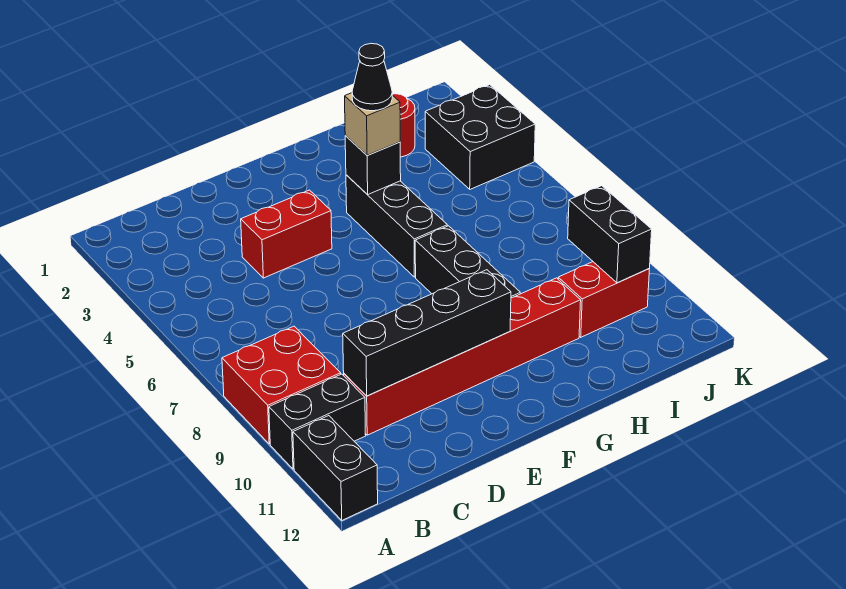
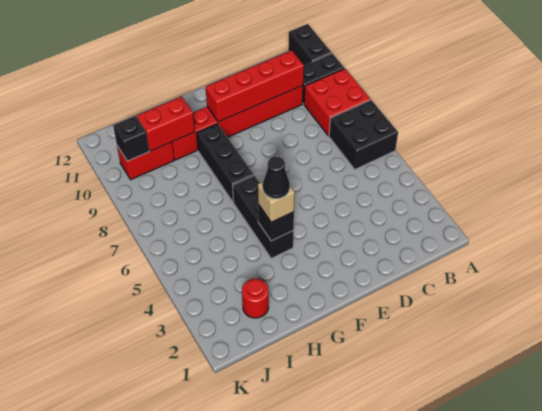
black brick C10:F10 level 2 -> red brick C10:F10 level 2
red brick D4:E4 level 1 -> red brick H10:I10 level 2
black brick J3:K4 level 1 -> black brick A6:B7 level 1
black brick J9:J10 level 2 -> black brick J10 level 2

